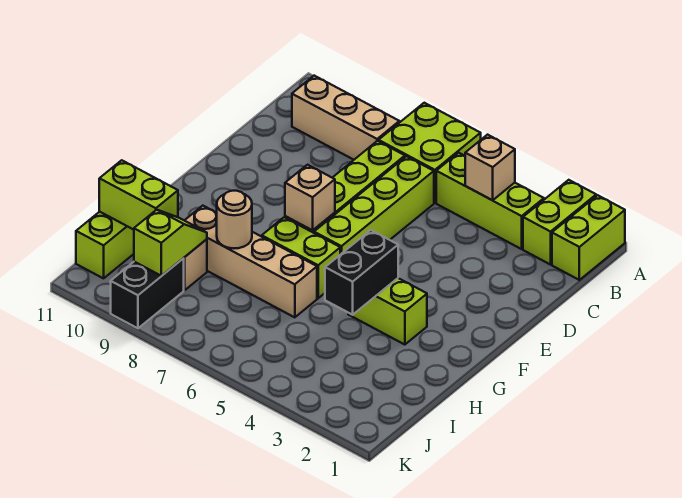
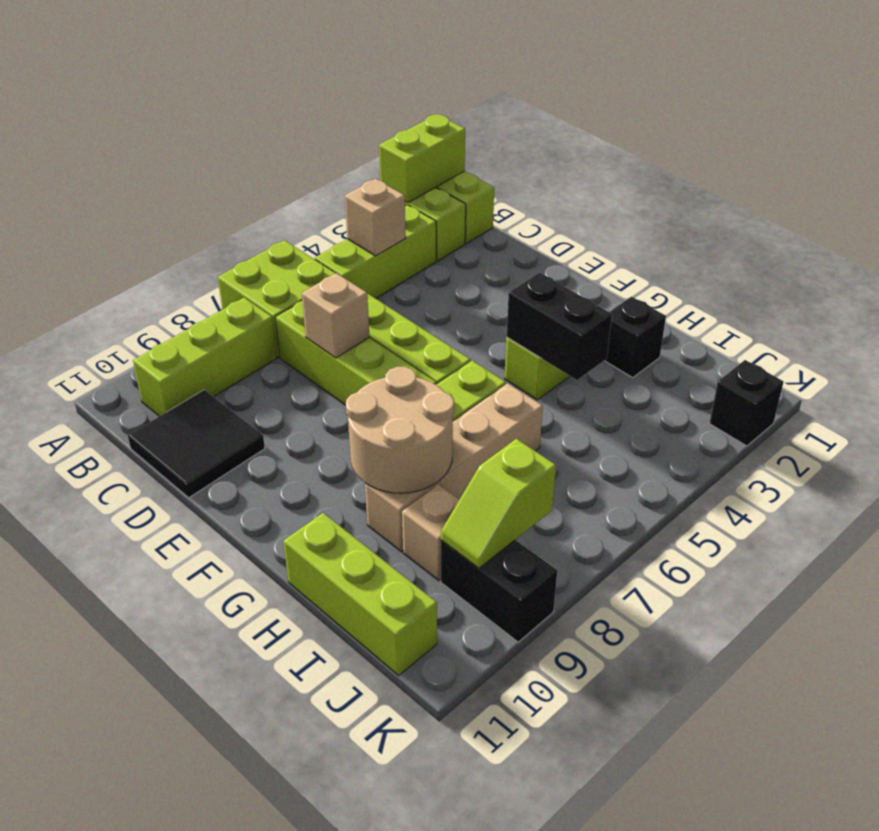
tan brick B8:B10 level 1 -> lime brick B8:B10 level 1
none -> black tile C10:D11 level 1
tan brick F7 level 2 -> tan brick D7 level 2
none -> black brick H2 level 1
tan round brick H8 level 2 -> tan round brick G8:H9 level 2
lime slope I9:J9 level 2 top J -> lime slope J8:J9 level 2 top 8
lime brick I10:I11 level 2 -> lime brick A1:A2 level 2
none -> black brick K2 level 1

